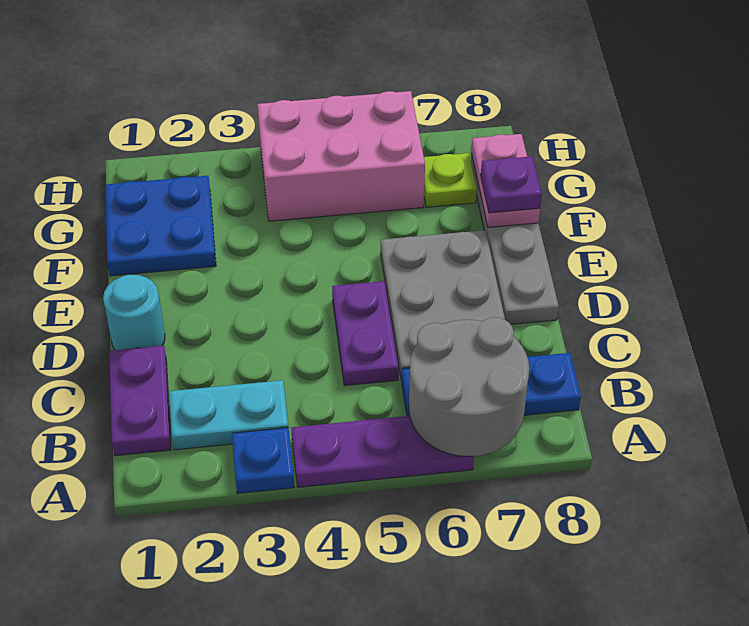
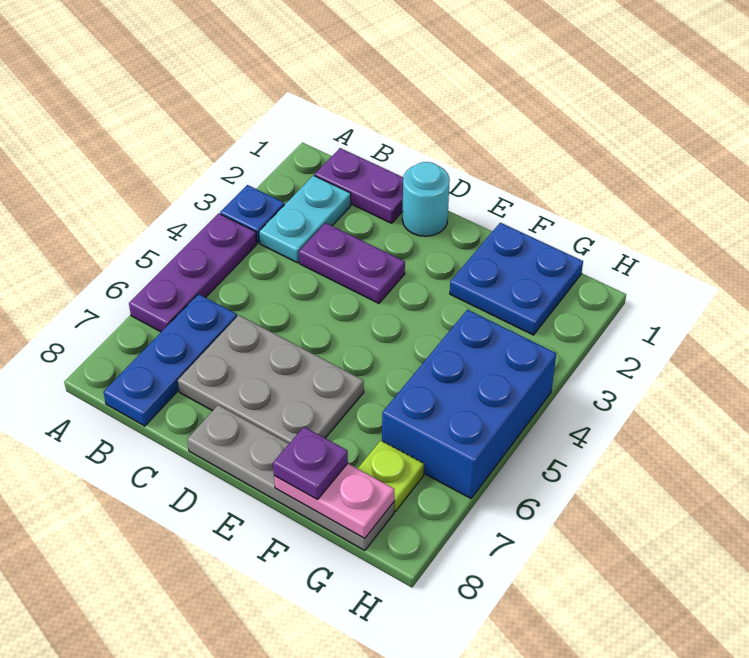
grey round brick A6:B7 level 2 -> none
purple plate C5:D5 level 1 -> purple plate C3:D3 level 1
pink brick G4:H6 level 1 -> blue brick G4:H6 level 1

